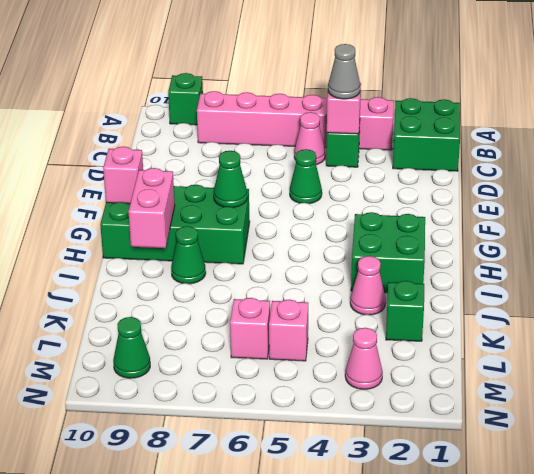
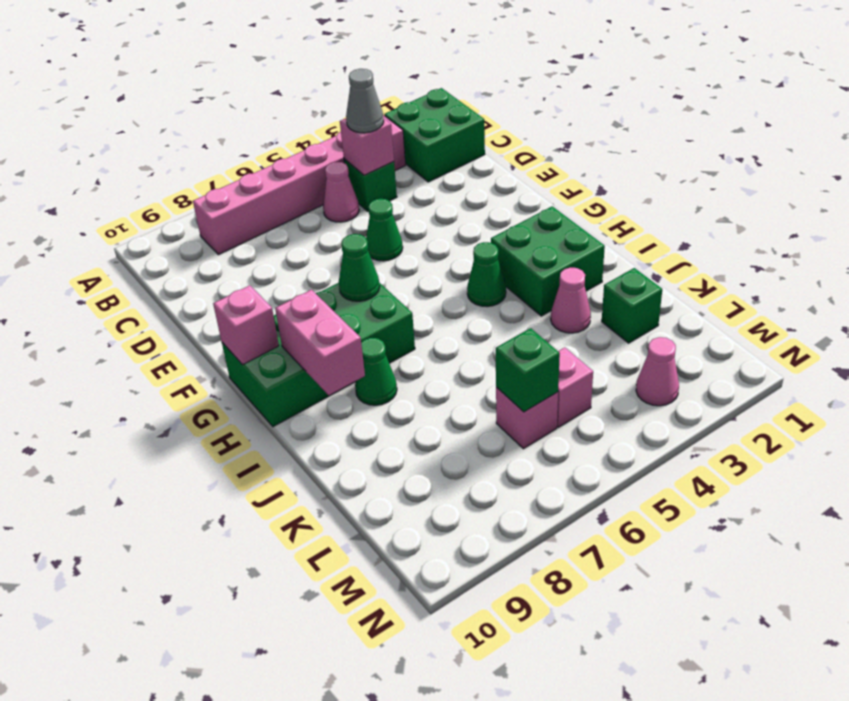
green brick A9 level 1 -> green brick L6 level 2
green cone M9 level 1 -> green cone H4 level 1

